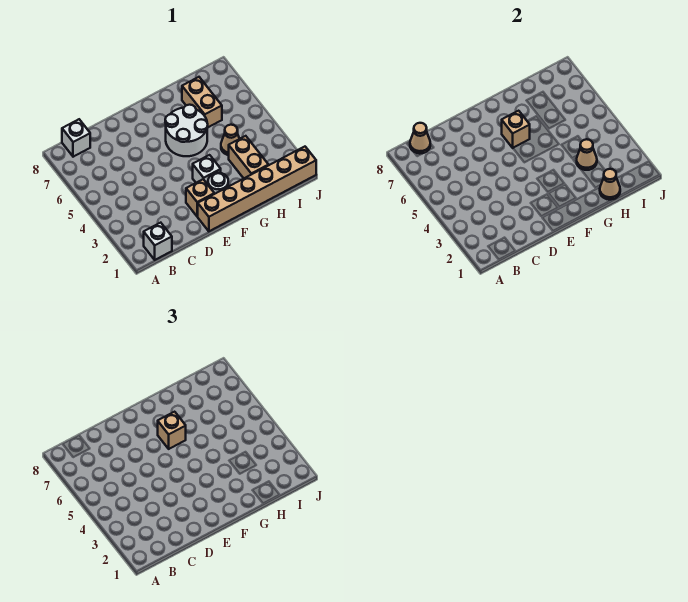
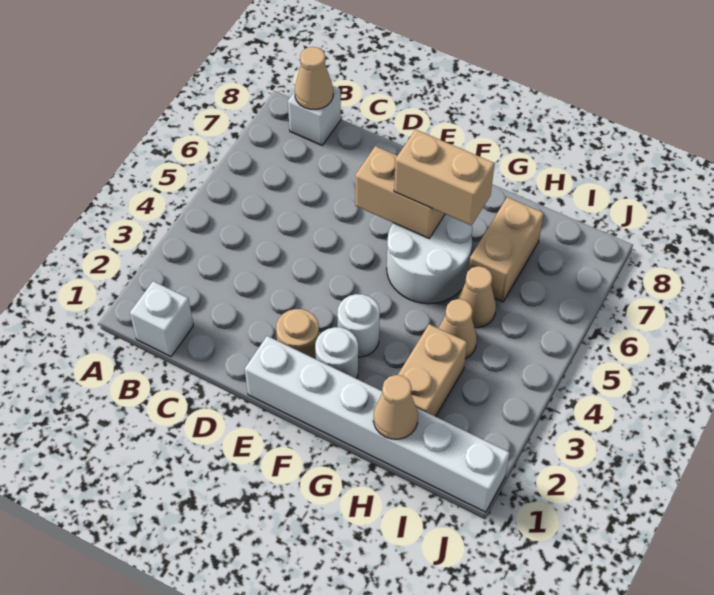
tan brick E1:J1 level 1 -> white brick E1:J1 level 1
tan brick E2 level 1 -> tan round brick E2 level 1
white brick F3 level 1 -> white round brick F3 level 1
tan brick F6 level 2 -> tan brick E6:F6 level 2
tan brick F6 level 3 -> tan brick F6:G6 level 3
tan cone H3 level 2 -> tan cone H5 level 1

